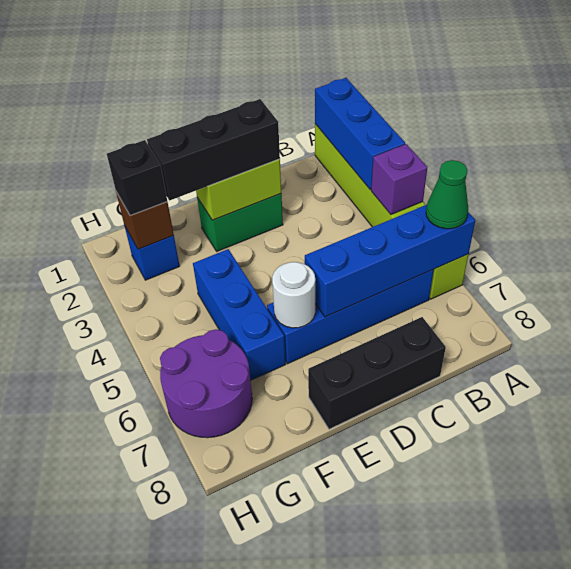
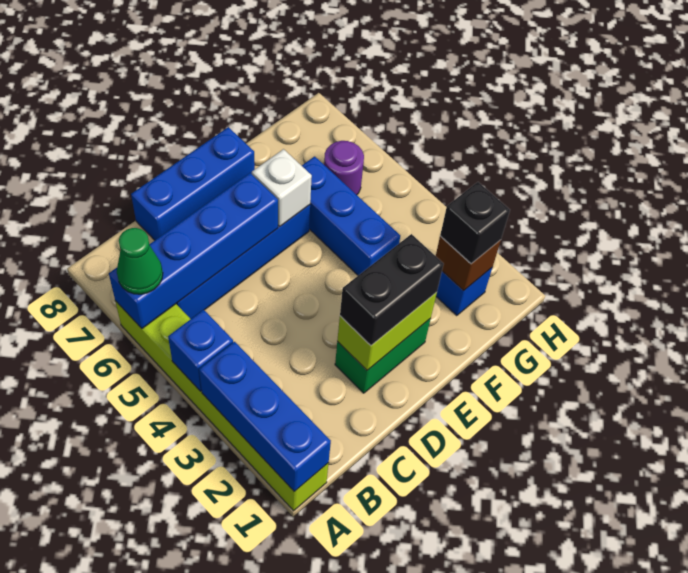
purple brick A4 level 2 -> blue brick A4 level 2
black brick C8:E8 level 1 -> blue brick C8:E8 level 1
black brick D2:F2 level 3 -> black brick D2:E2 level 3
white round brick E6 level 2 -> white brick E6 level 2
purple round brick G6:H7 level 1 -> purple round brick G6 level 1

